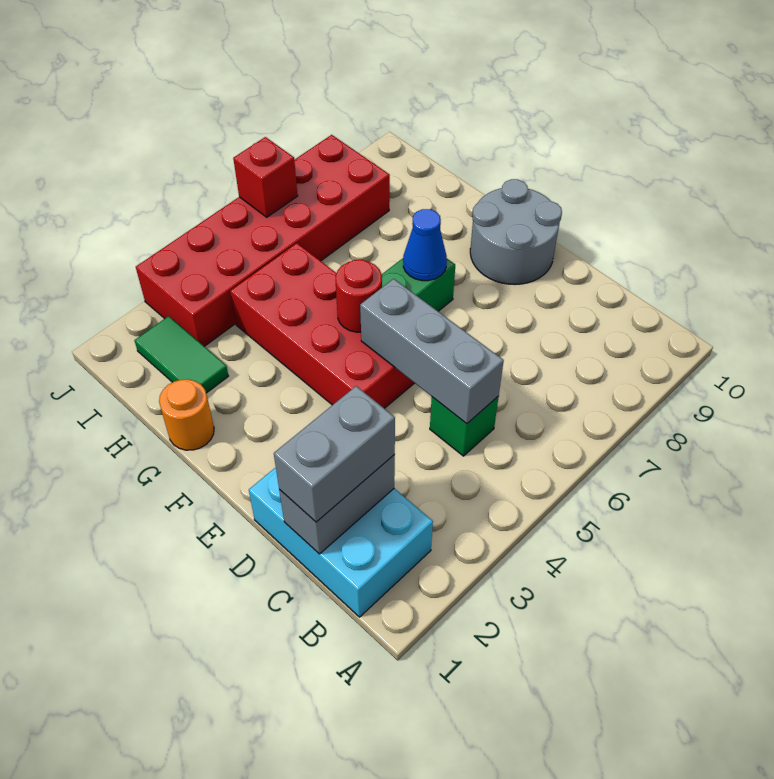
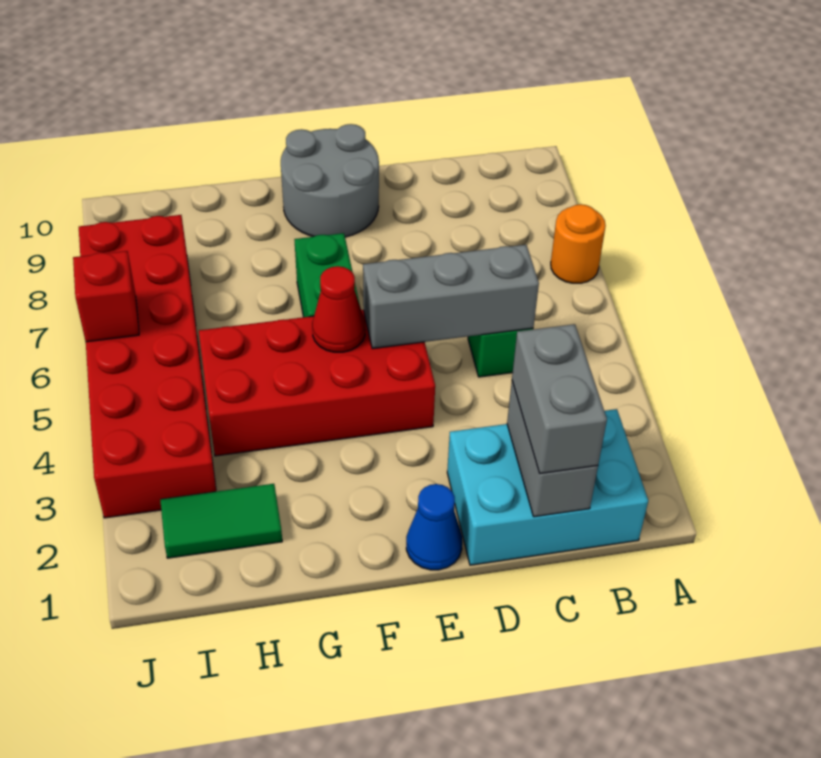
red round brick F5 level 2 -> red cone F5 level 2
blue cone F7 level 2 -> blue cone E1 level 1
orange round brick G1 level 1 -> orange round brick A7 level 1

